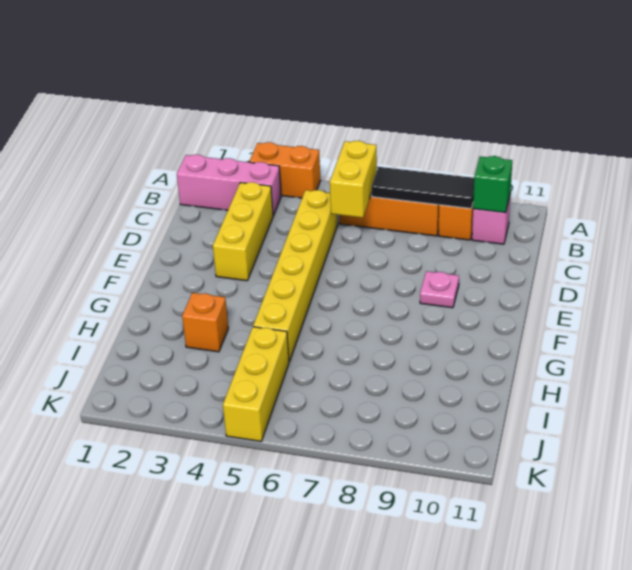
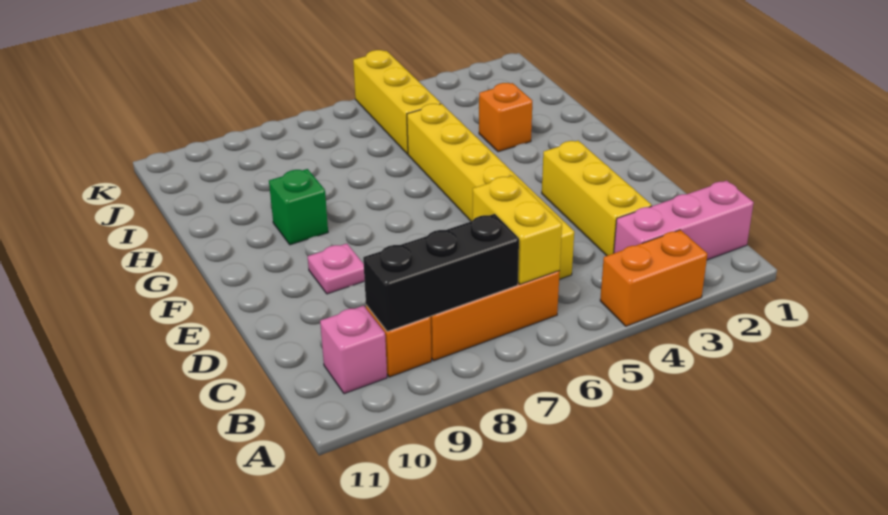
black tile B7:B9 level 2 -> black brick B7:B9 level 2
green brick B10 level 2 -> green brick G9 level 1

